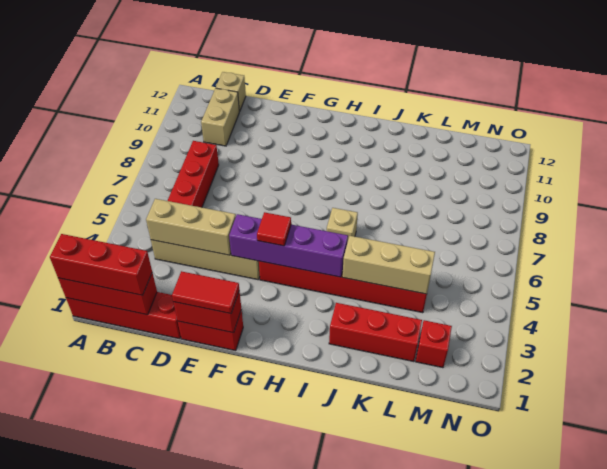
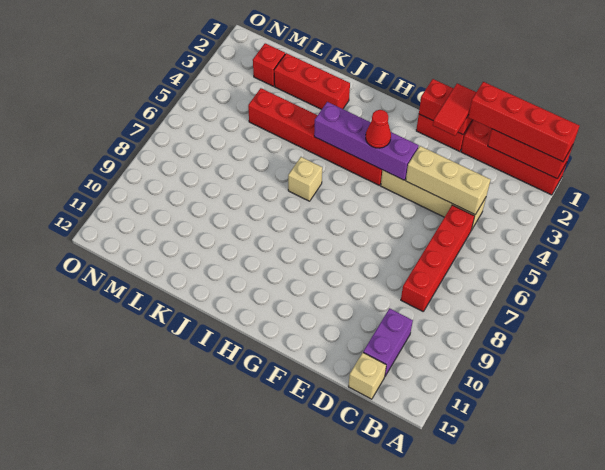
red brick A1:C1 level 3 -> red brick A1:D1 level 3
tan brick C10:C11 level 1 -> purple brick C10:C11 level 1
red tile E1:F1 level 3 -> red tile E1:E2 level 3
red tile G4 level 3 -> red cone G4 level 3
tan brick J4:L4 level 2 -> none

